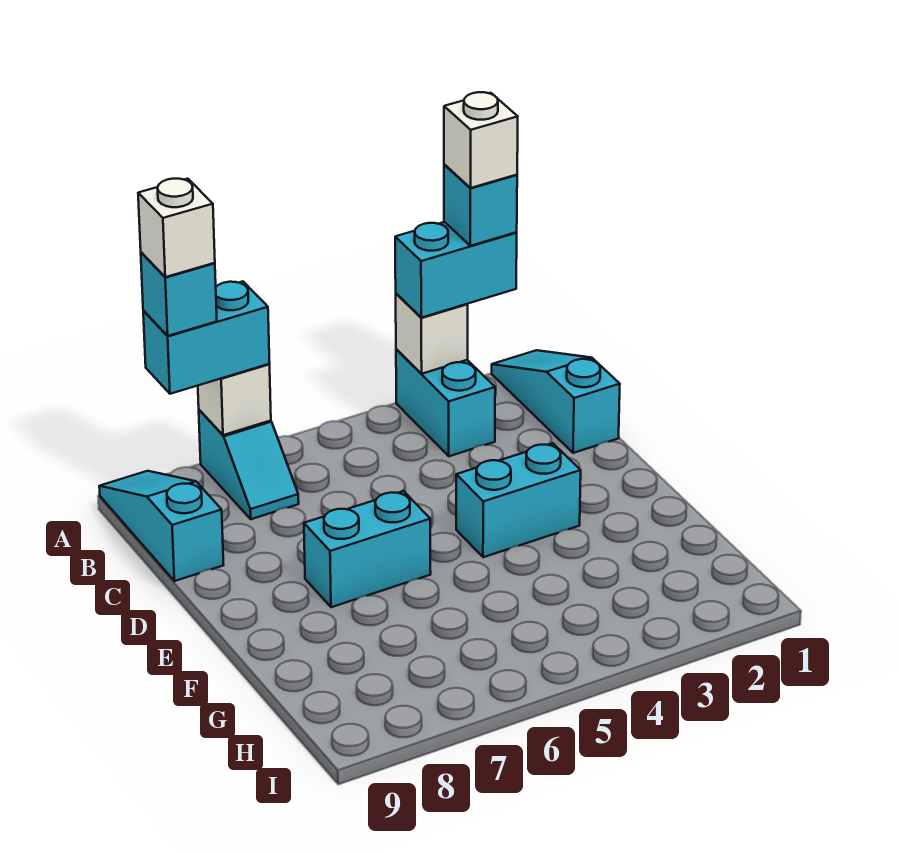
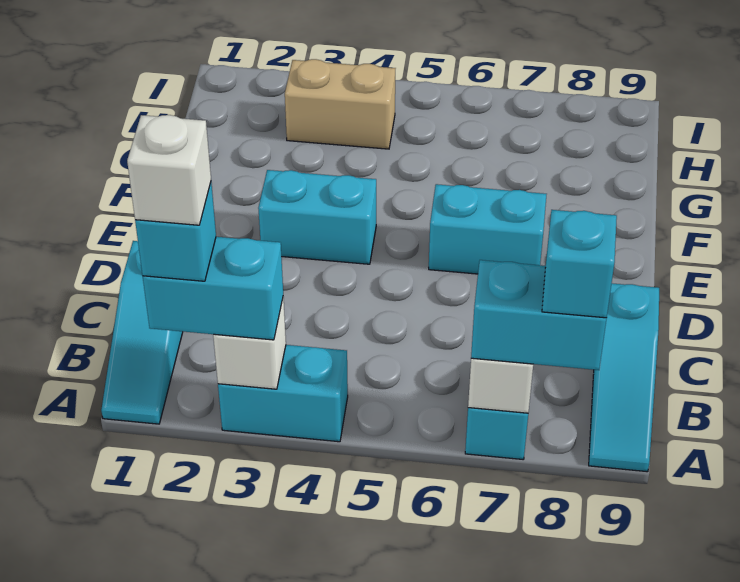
cyan brick A3:B3 level 1 -> cyan brick A3:A4 level 1
white brick A8 level 5 -> none
none -> tan brick H3:H4 level 1

